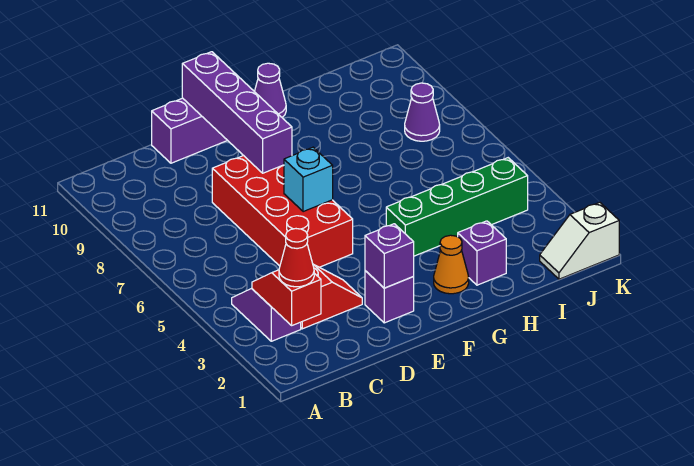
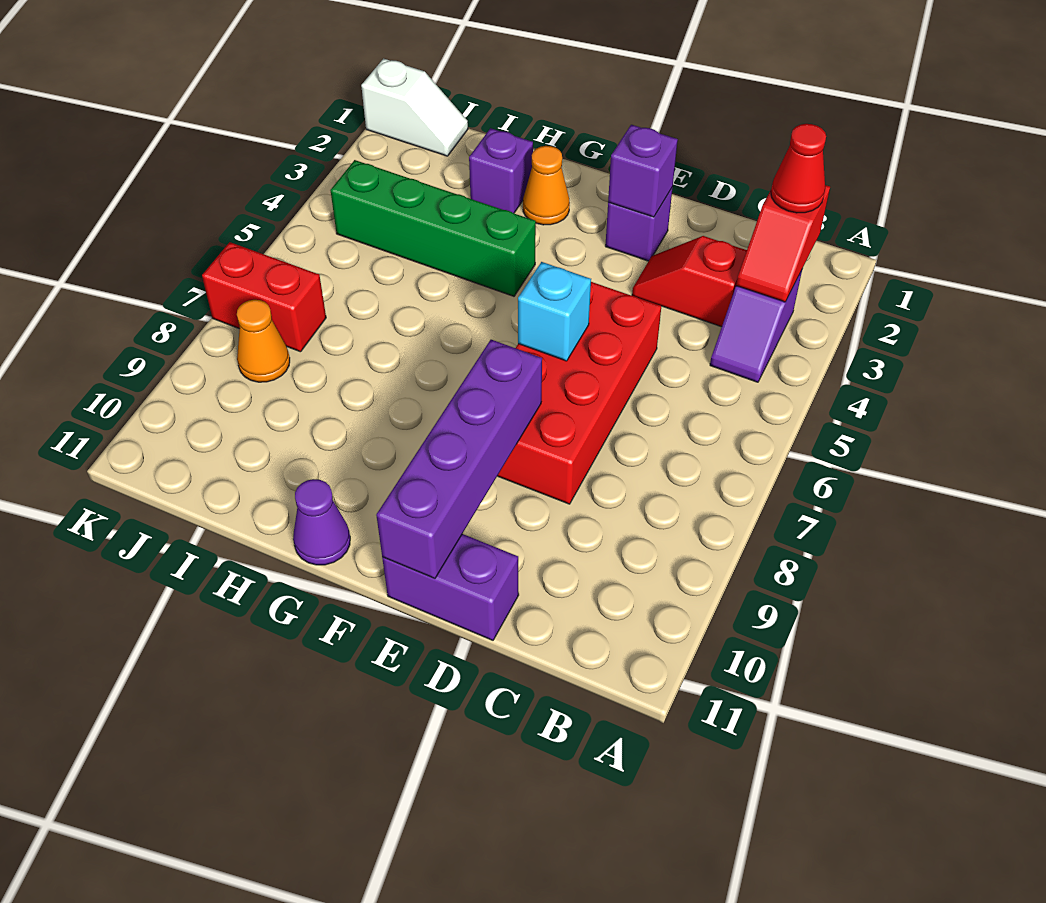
none -> red brick J7:K7 level 1
purple cone J8 level 1 -> orange cone J8 level 1

